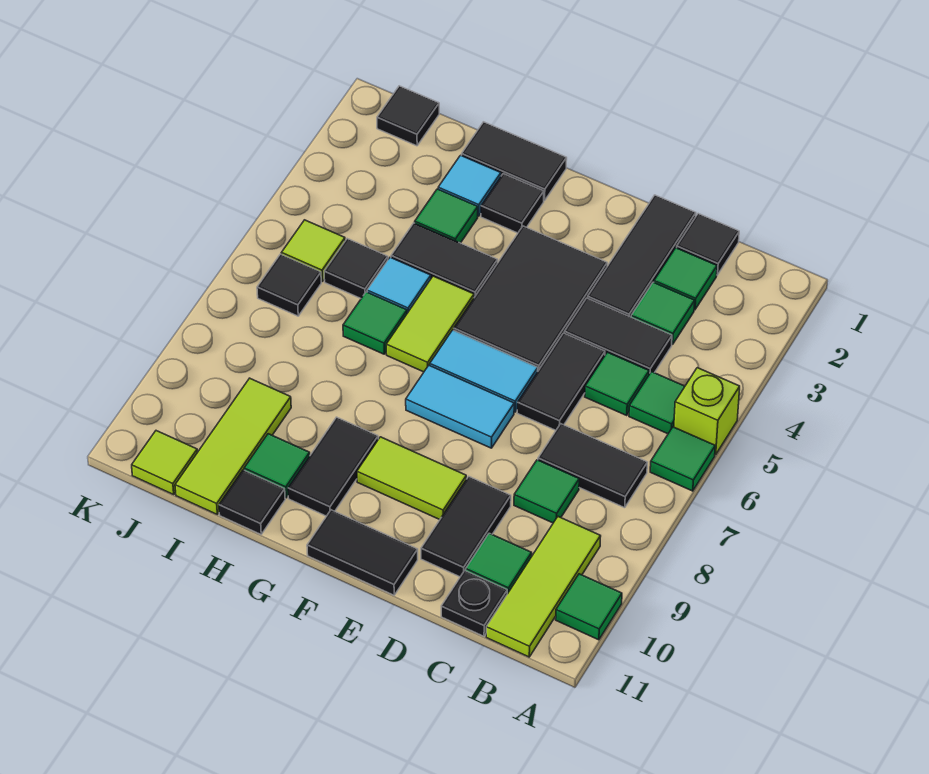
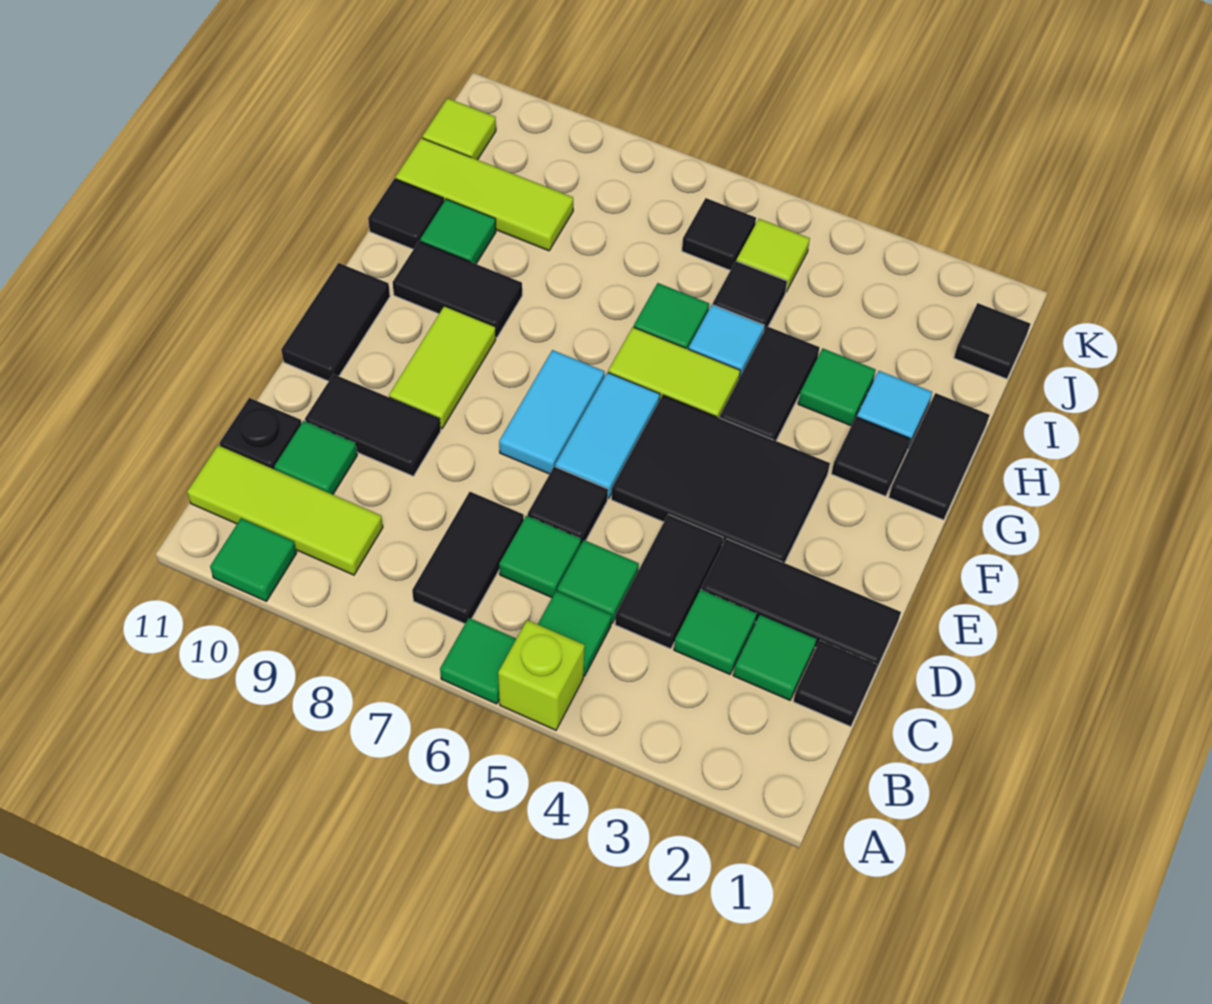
green tile C8 level 1 -> green tile C6 level 1
black tile D5:D6 level 1 -> black tile D6 level 1

